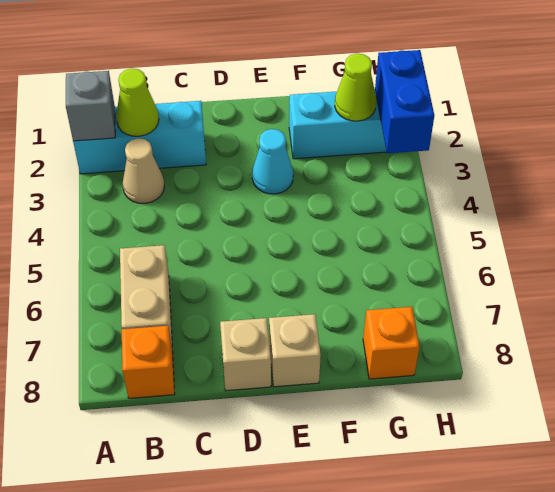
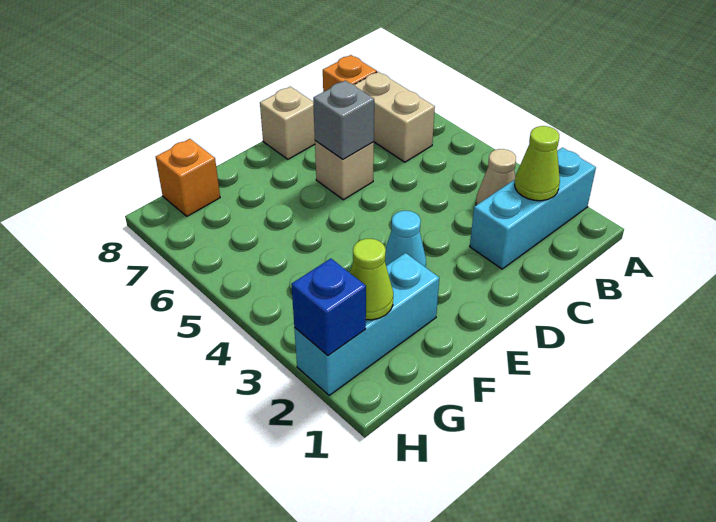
grey brick A2 level 2 -> grey brick D6 level 2
tan brick E8 level 1 -> tan brick D6 level 1
blue brick H2:H3 level 2 -> blue brick H2 level 2

